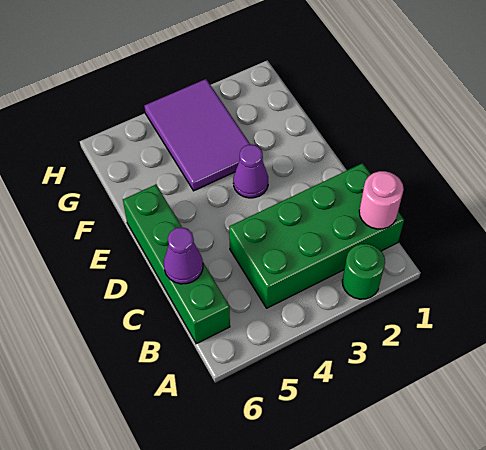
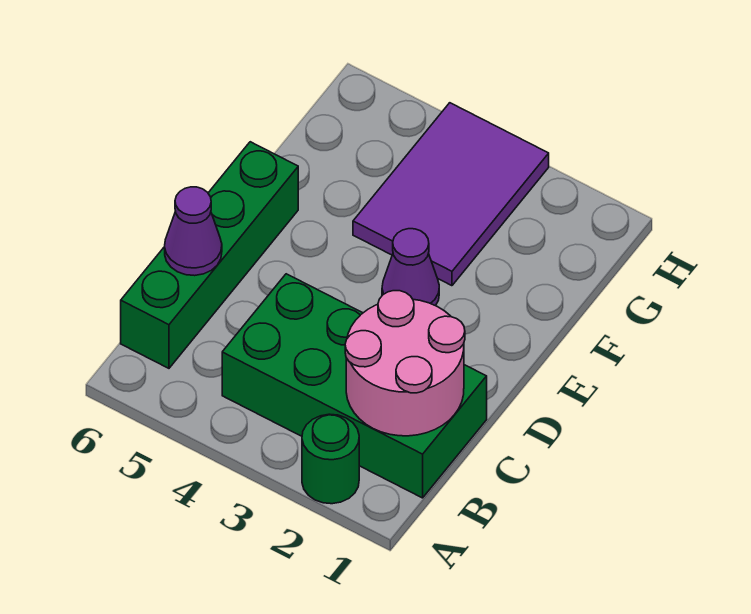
pink round brick B1 level 2 -> pink round brick B1:C2 level 2

